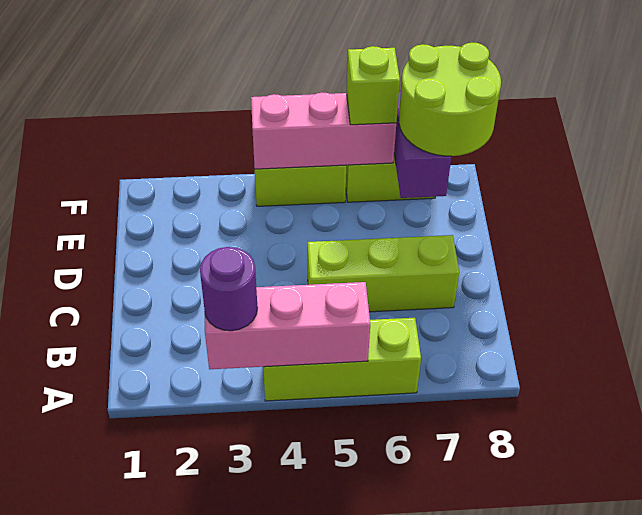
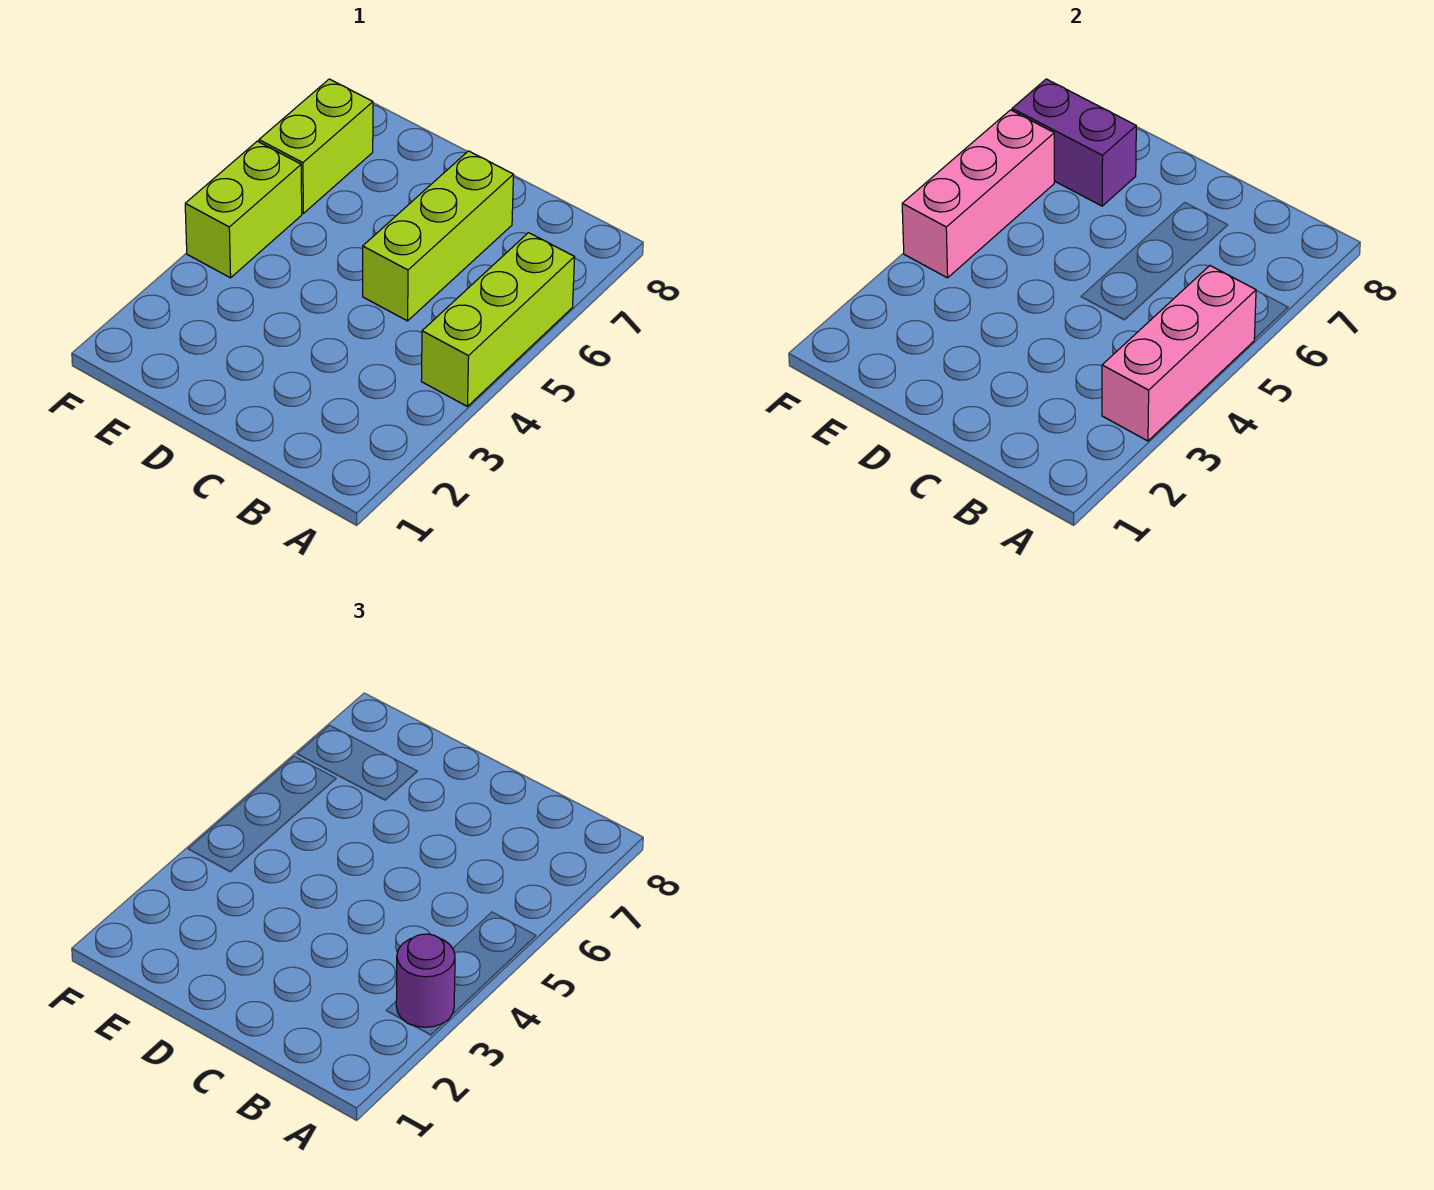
lime round brick E7:F8 level 3 -> none
lime brick F6 level 3 -> none

